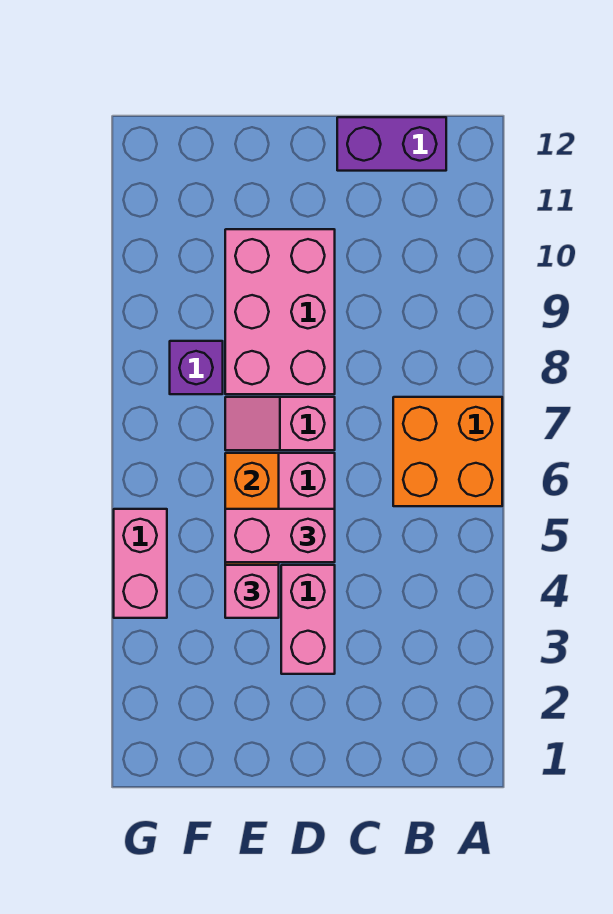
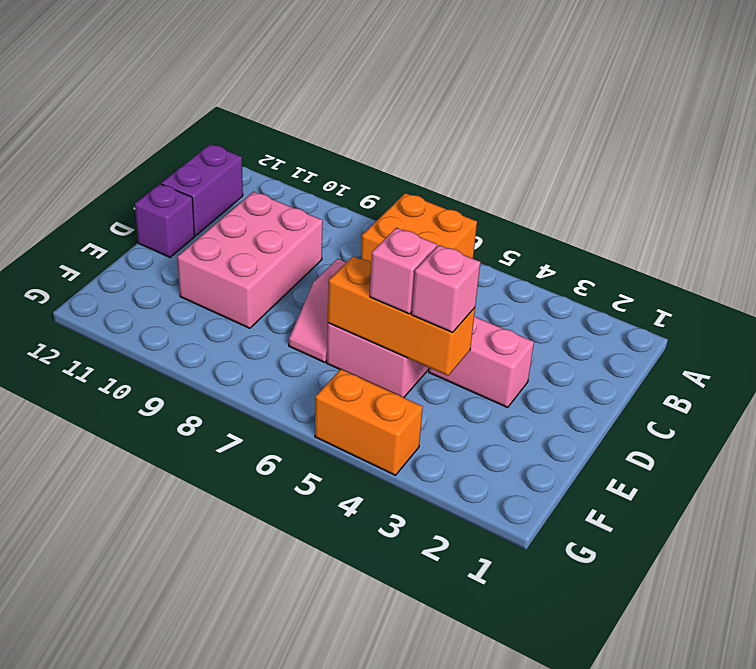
pink brick D5:E5 level 3 -> pink brick E5 level 3
pink brick D8:E10 level 1 -> pink brick C9:E10 level 1
purple brick F8 level 1 -> purple brick D12 level 1
pink brick G4:G5 level 1 -> orange brick G4:G5 level 1

